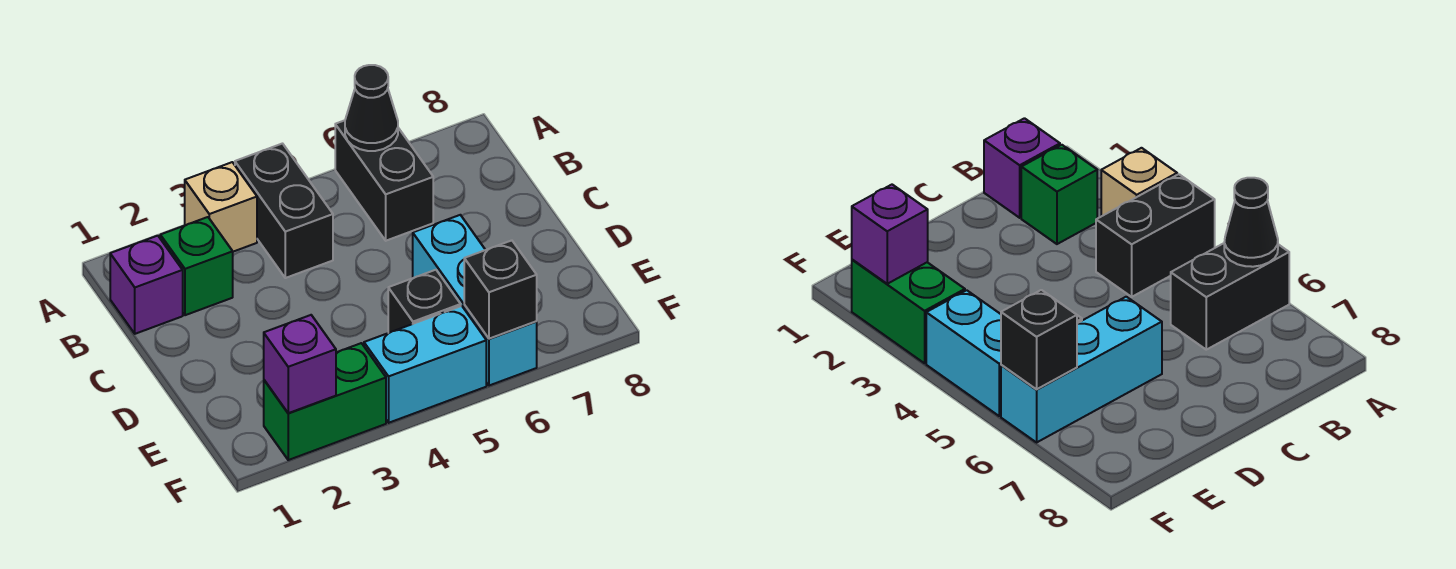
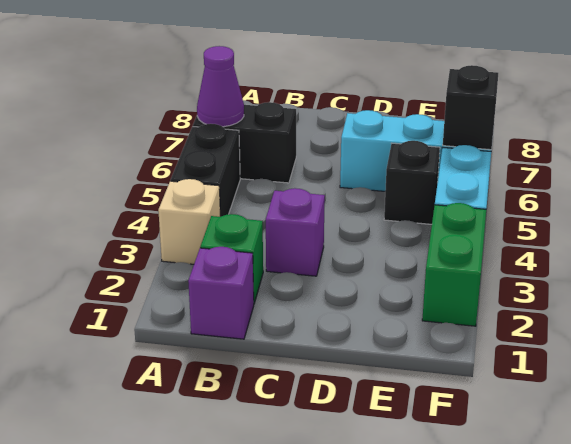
black brick A4:B4 level 1 -> black brick A4:A5 level 1
black cone A6 level 2 -> purple cone A6 level 2
purple brick F2 level 2 -> purple brick C3 level 1

